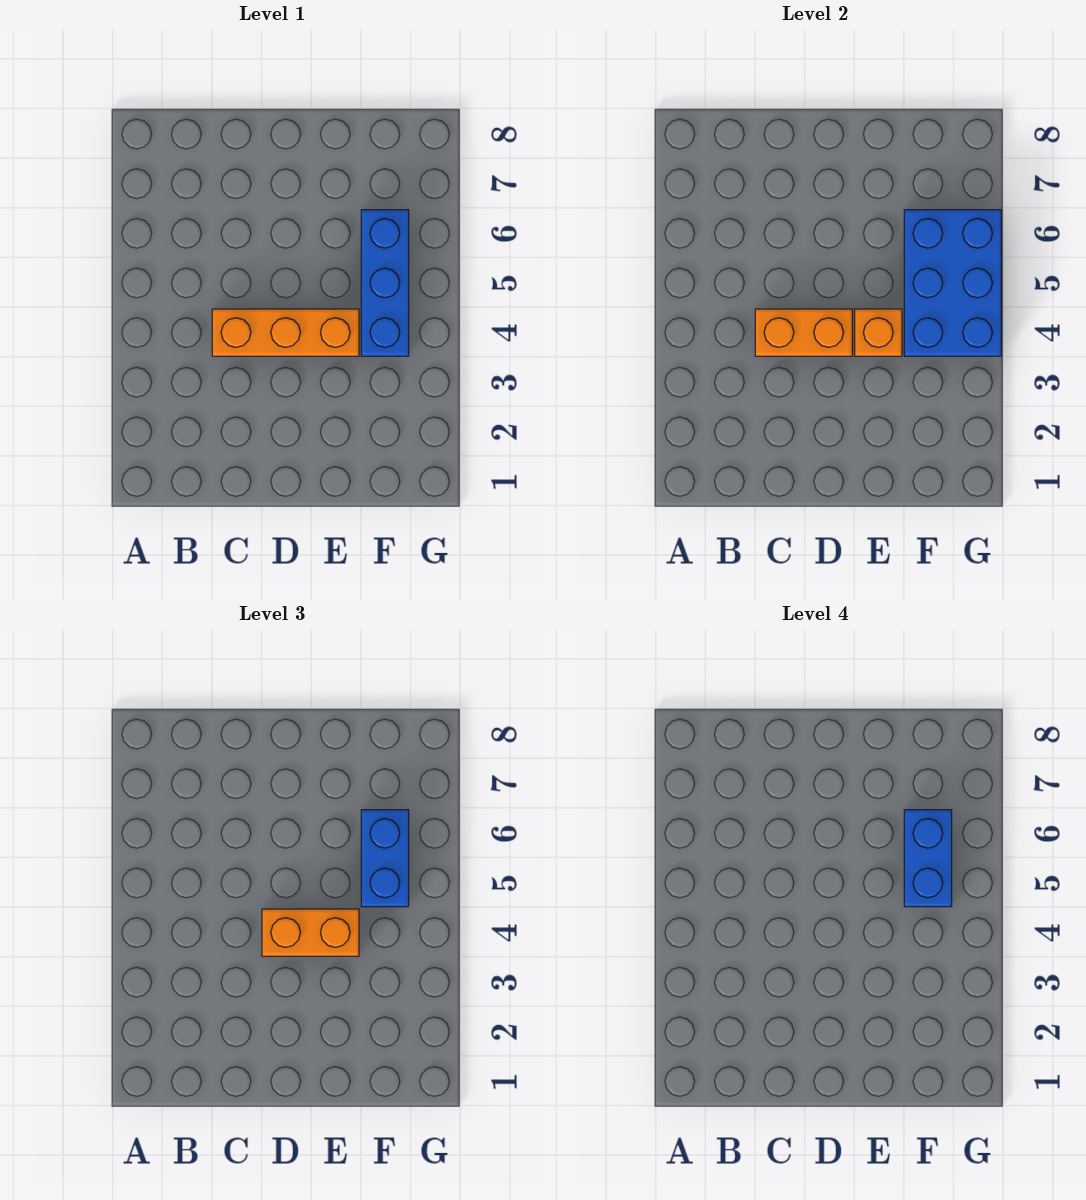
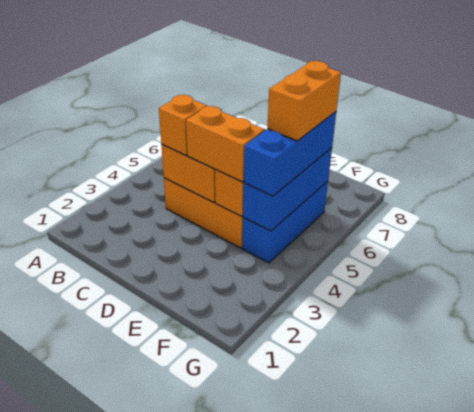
none -> orange brick C4 level 3
blue brick F4:G6 level 2 -> blue brick F4:F6 level 2
blue brick F5:F6 level 3 -> blue brick F4:F6 level 3
blue brick F5:F6 level 4 -> orange brick F5:F6 level 4

